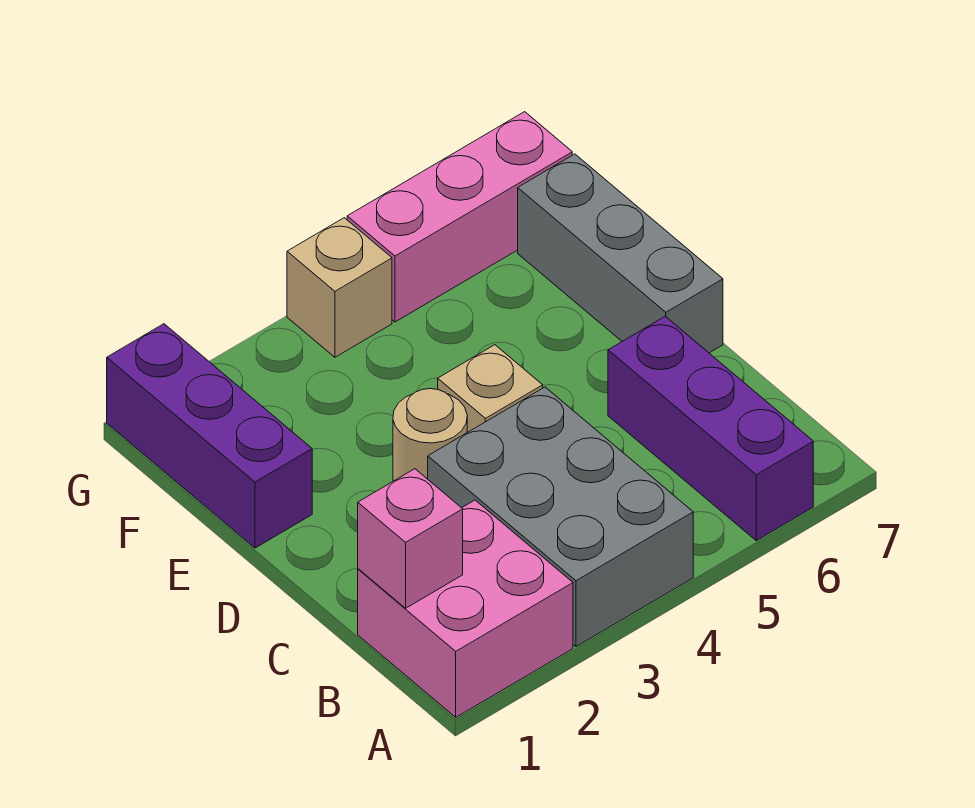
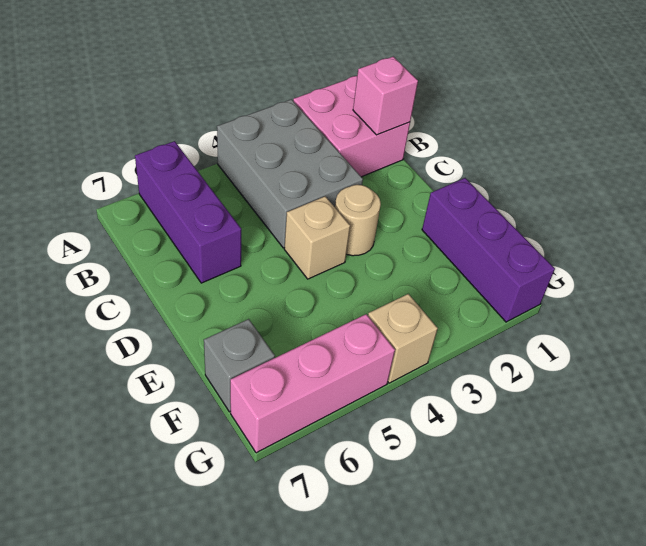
grey brick D7:F7 level 1 -> grey brick F7 level 1

